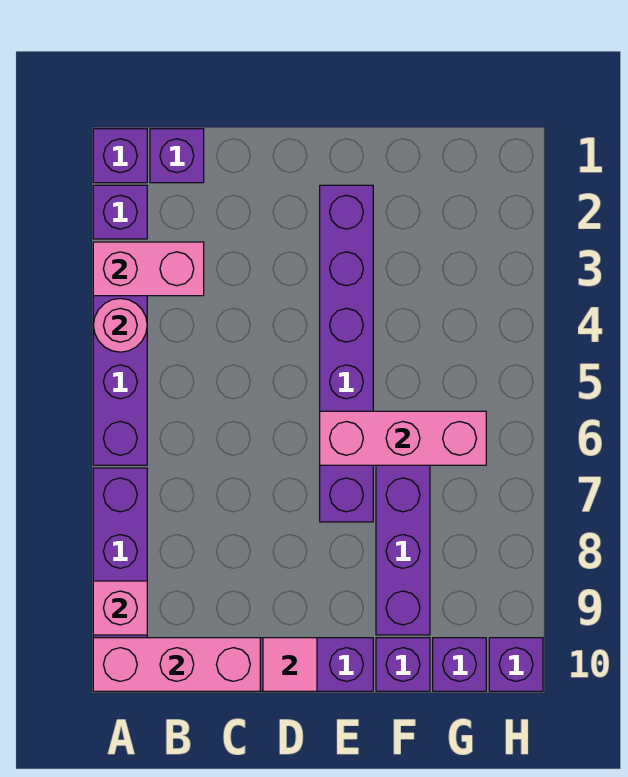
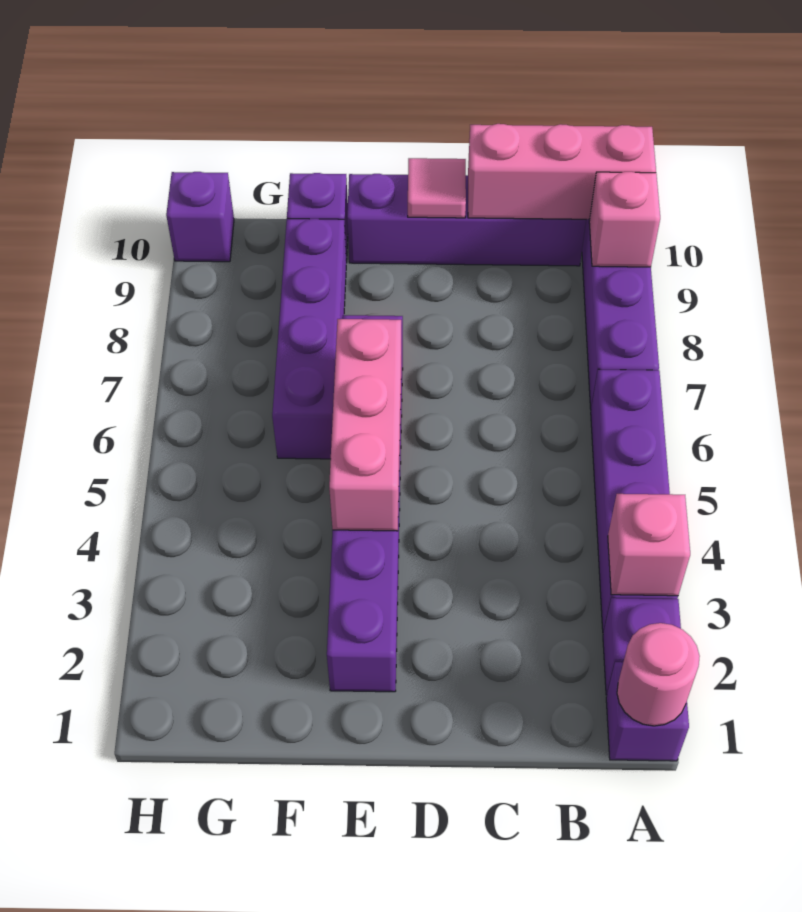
pink brick A3:B3 level 2 -> pink brick A3 level 2
pink round brick A4 level 2 -> pink round brick A1 level 2
purple brick B1 level 1 -> none
pink brick E6:G6 level 2 -> pink brick E4:E6 level 2
purple brick G10 level 1 -> none

